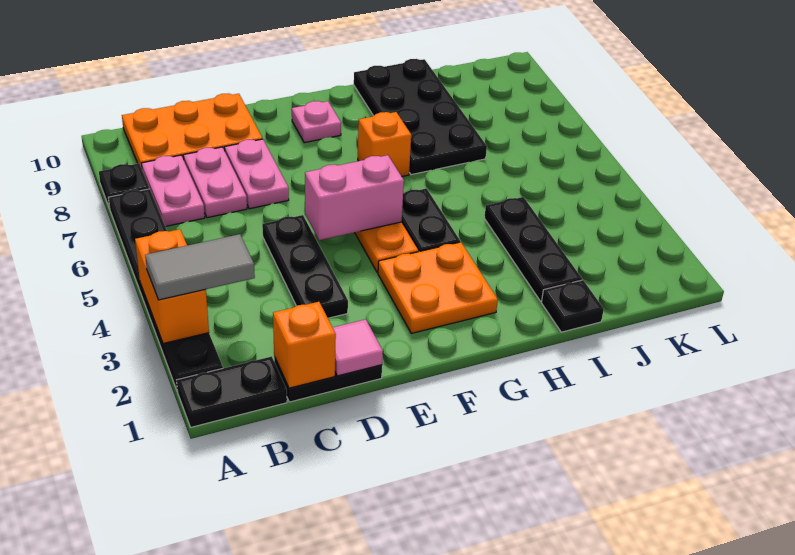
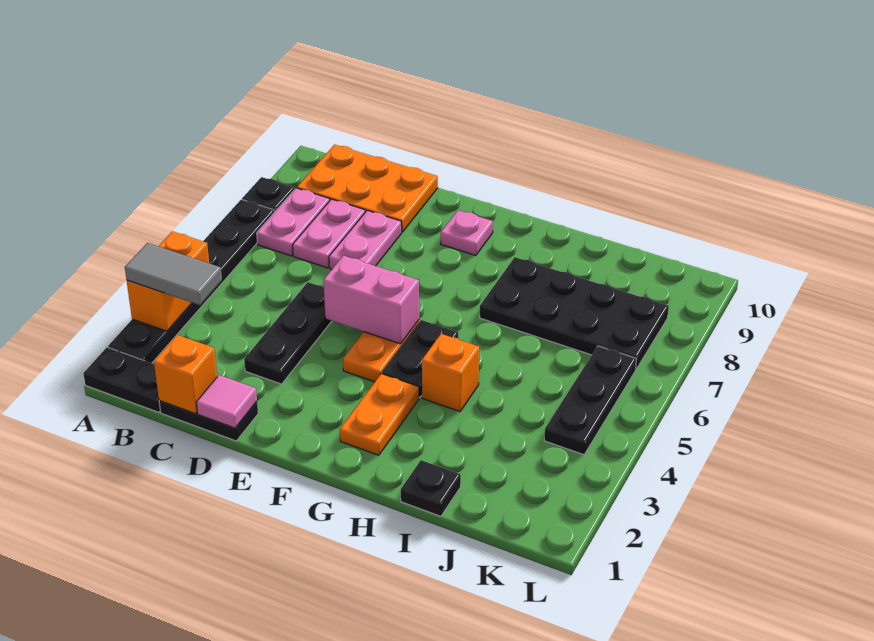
orange plate F2:G3 level 1 -> orange plate G2:G3 level 1
orange brick G7 level 1 -> orange brick H4 level 1
black plate H7:I10 level 1 -> black plate H7:K8 level 1
black plate I2:I4 level 1 -> black plate K4:K6 level 1

